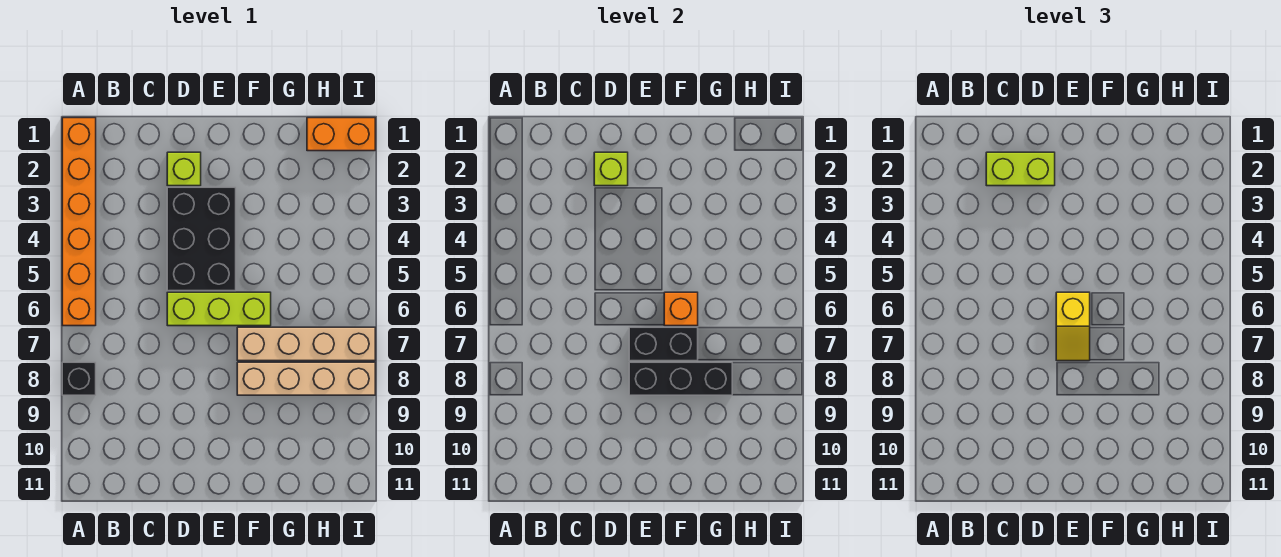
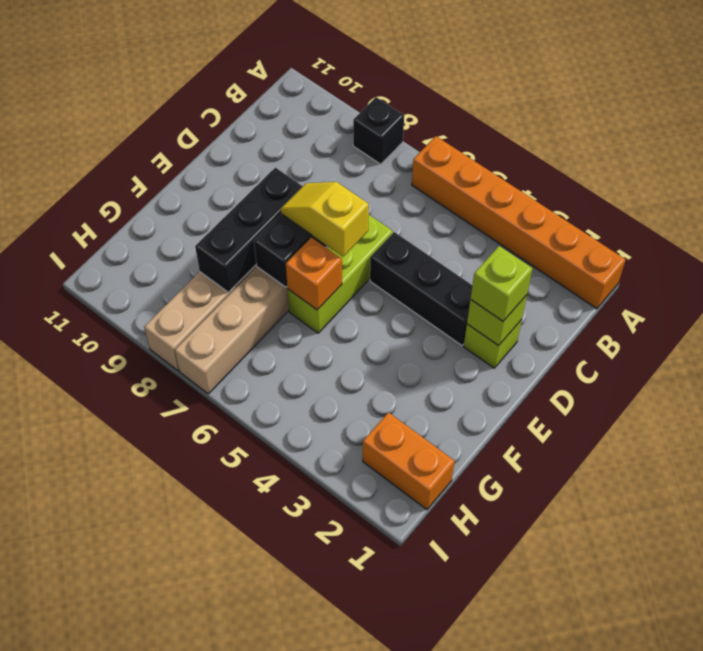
lime brick C2:D2 level 3 -> lime brick D2 level 3
black brick D3:E5 level 1 -> black brick D3:D5 level 1
orange brick H1:I1 level 1 -> orange brick H1:H2 level 1

